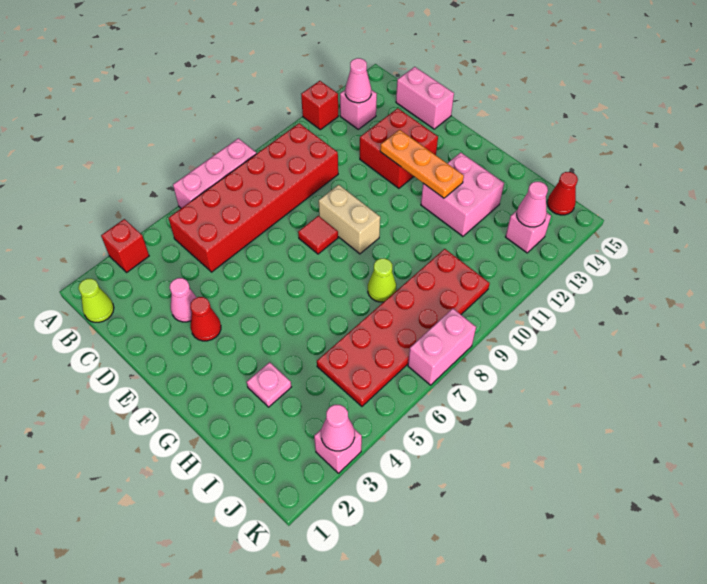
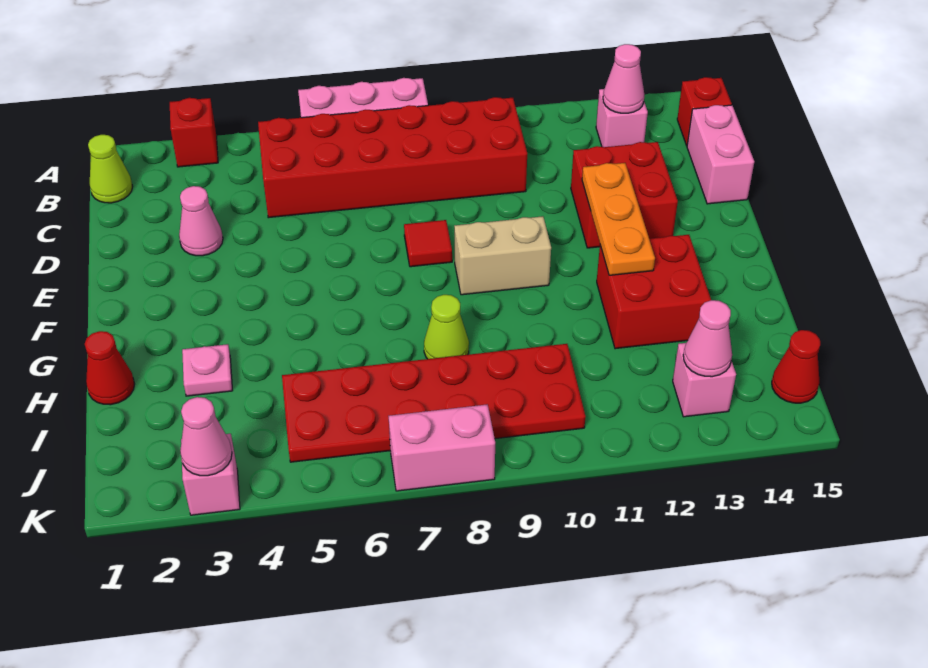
red brick A12 level 1 -> red brick B15 level 1
red cone E3 level 1 -> red cone H1 level 1
tan brick E9:F9 level 1 -> tan brick F9:F10 level 1
pink brick G12:H13 level 1 -> red brick G12:H13 level 1

